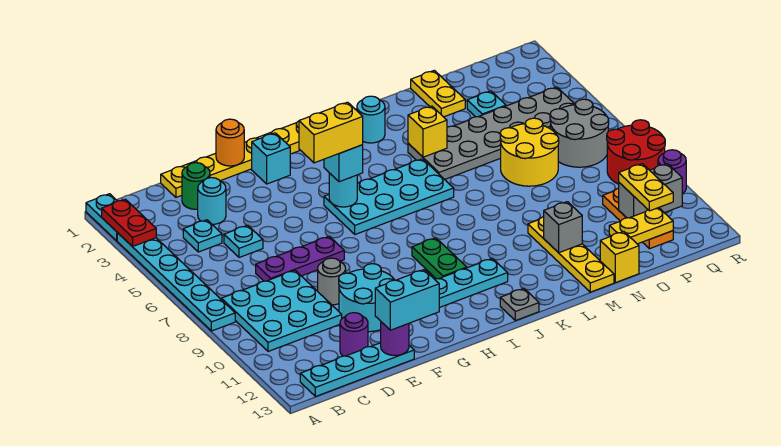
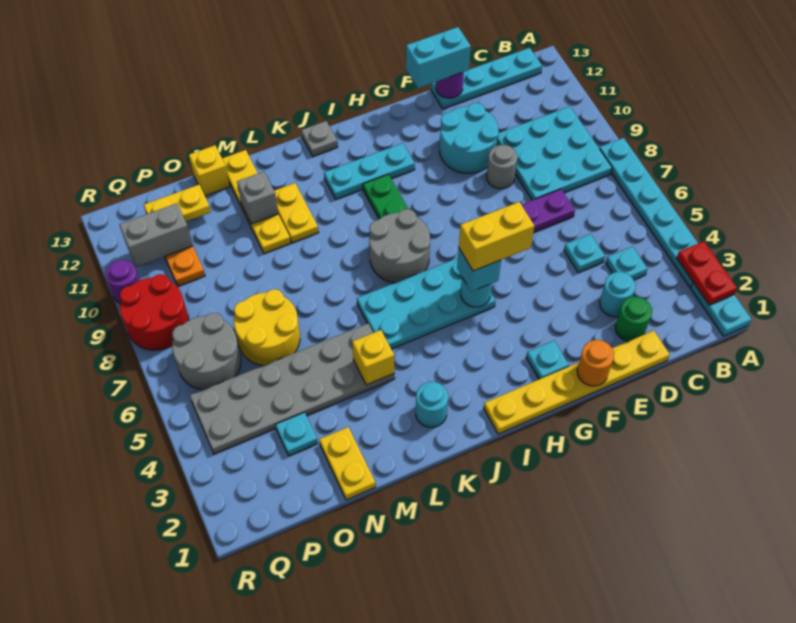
purple round brick D12 level 1 -> none
cyan brick G2 level 1 -> cyan plate G2 level 1
none -> grey round brick I7:J8 level 1
yellow plate P11:P12 level 3 -> yellow plate L10:L11 level 1

